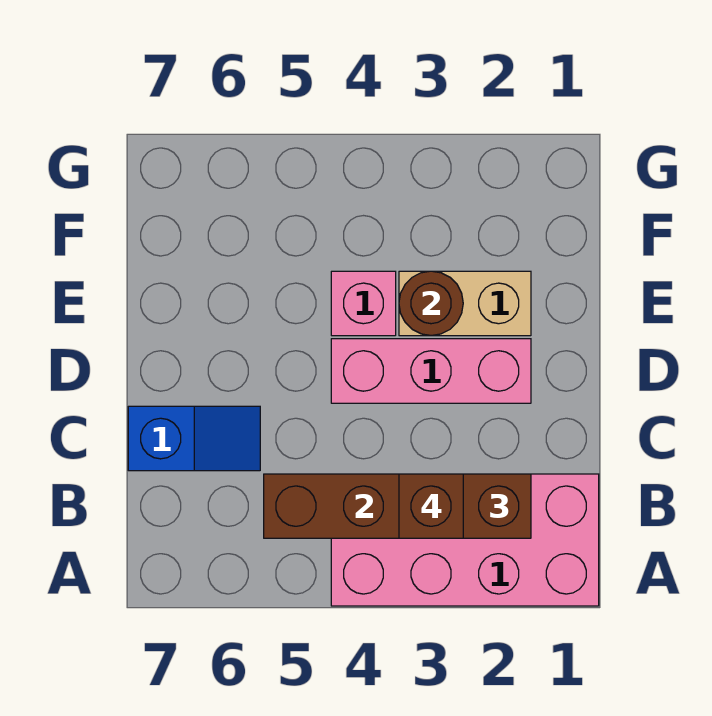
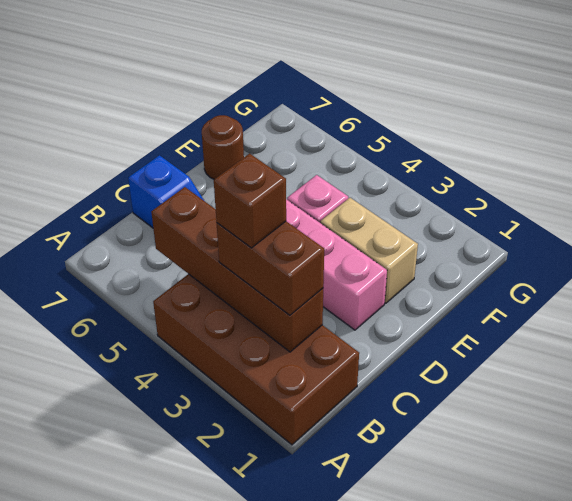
pink brick A1:B4 level 1 -> brown brick A1:B4 level 1
brown round brick E3 level 2 -> brown round brick E7 level 1

